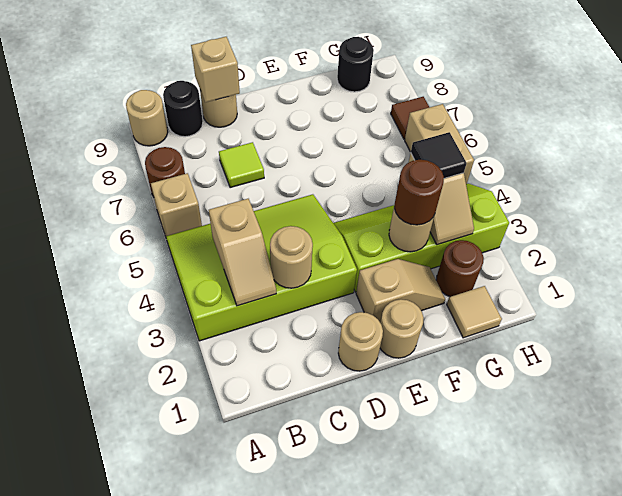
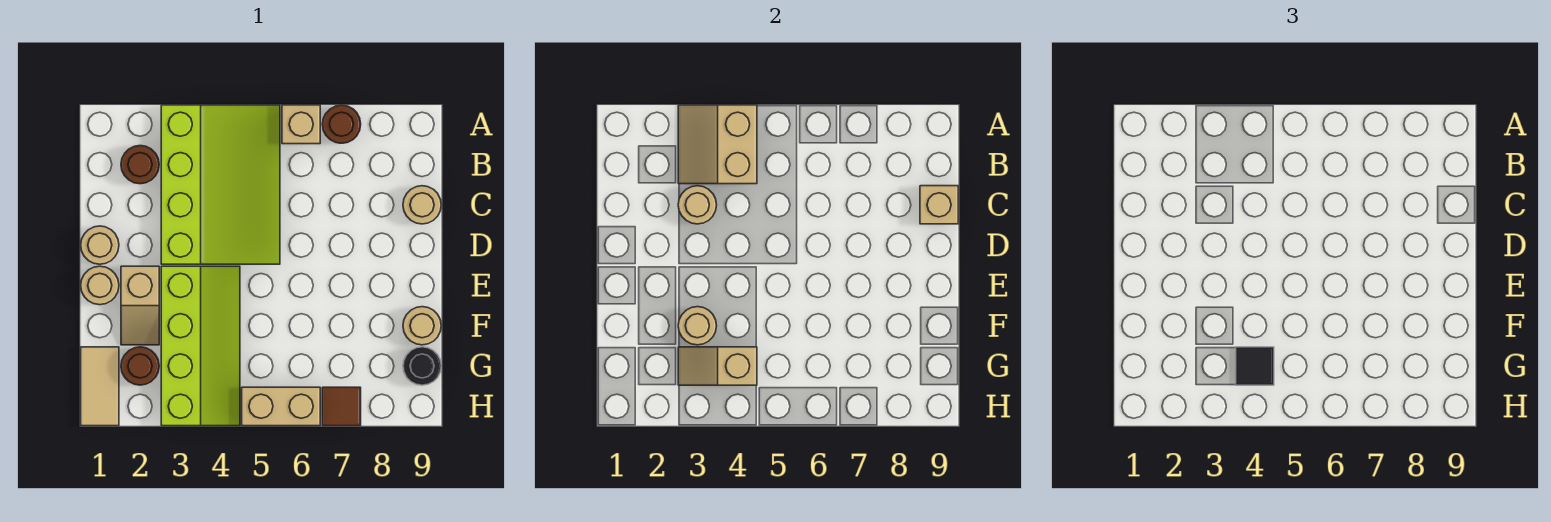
tan round brick A9 level 1 -> tan round brick F9 level 1
tan slope B3:B4 level 2 top 4 -> tan slope A3:B4 level 2 top 4
black round brick B9 level 1 -> none
lime tile C7 level 1 -> none
brown round brick F3 level 3 -> brown round brick B2 level 1
tan tile G1 level 1 -> tan tile G1:H1 level 1

